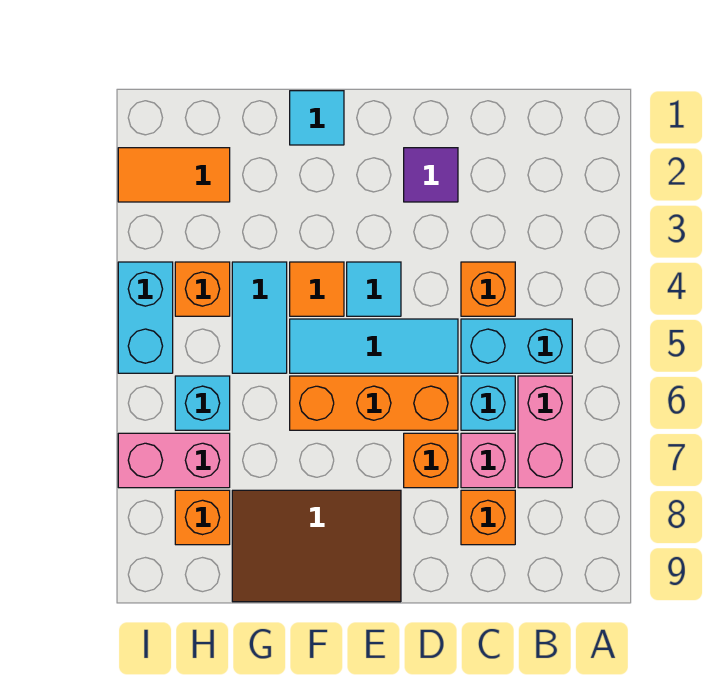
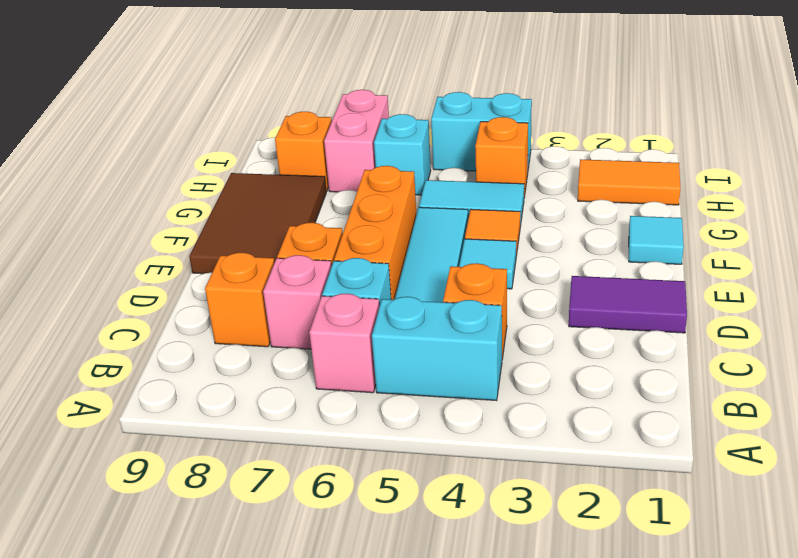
cyan brick B5:C5 level 1 -> cyan brick B4:B5 level 1
pink brick B6:B7 level 1 -> pink brick B6 level 1
purple tile D2 level 1 -> purple tile D1:D2 level 1
orange tile H2:I2 level 1 -> orange tile H1:H2 level 1

